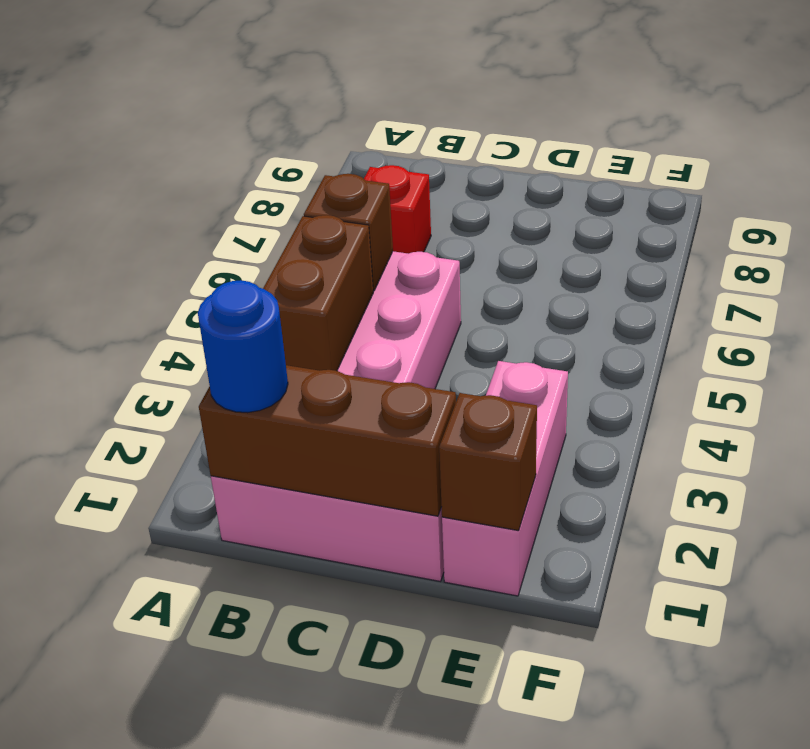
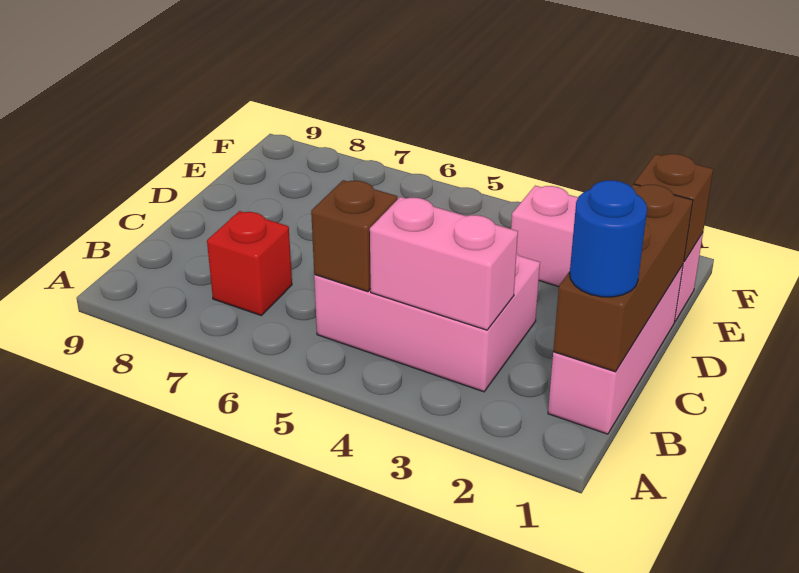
brown brick B3:B4 level 2 -> pink brick B3:B4 level 2

